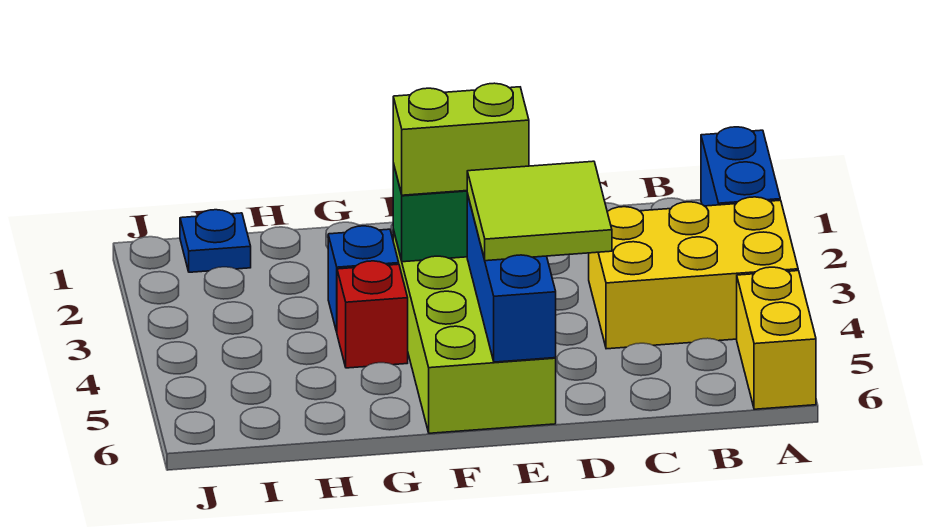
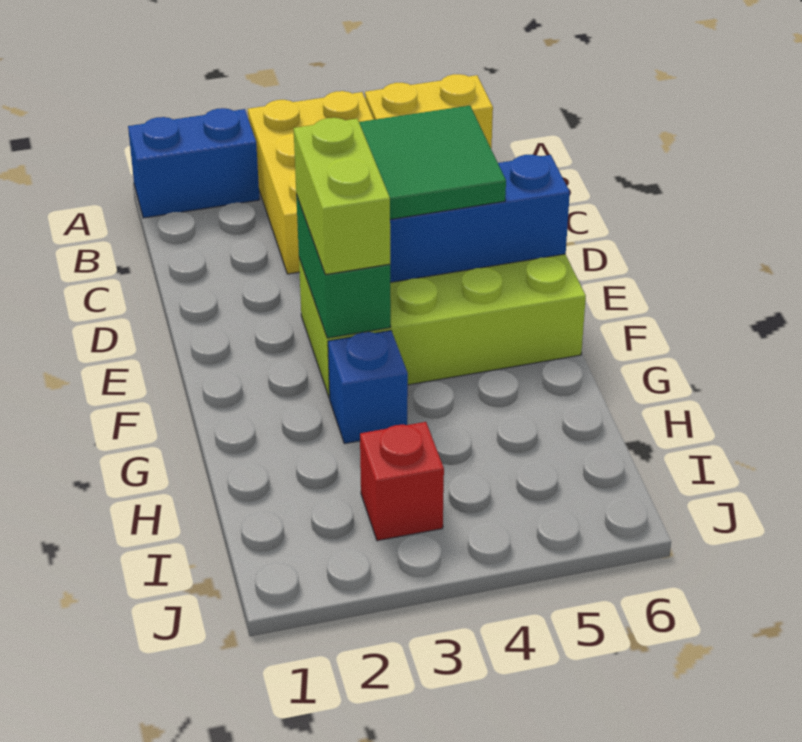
lime tile D4:E5 level 3 -> green tile D4:E5 level 3
red brick G4 level 1 -> red brick I3 level 1
blue plate I1 level 1 -> none

